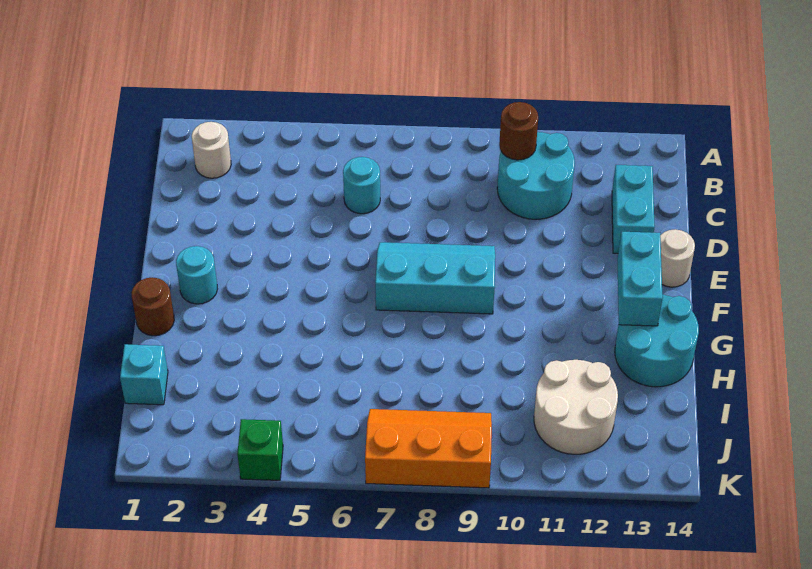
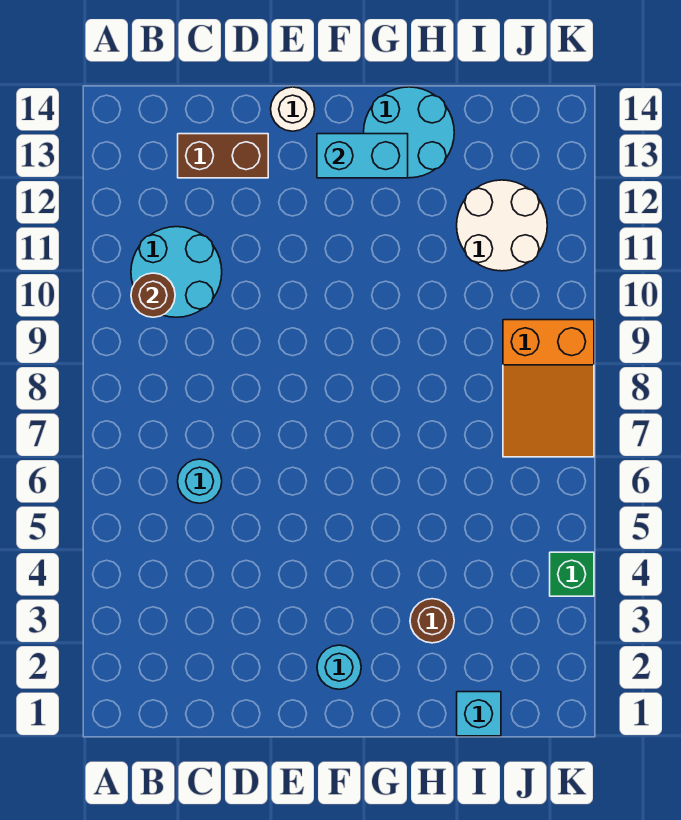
white round brick B2 level 1 -> none
cyan brick C13:D13 level 1 -> brown brick C13:D13 level 1
cyan slope E7:F9 level 1 top F -> none
brown round brick G1 level 1 -> brown round brick H3 level 1
orange slope J7:K9 level 1 top K -> orange slope J7:K9 level 1 top 9

